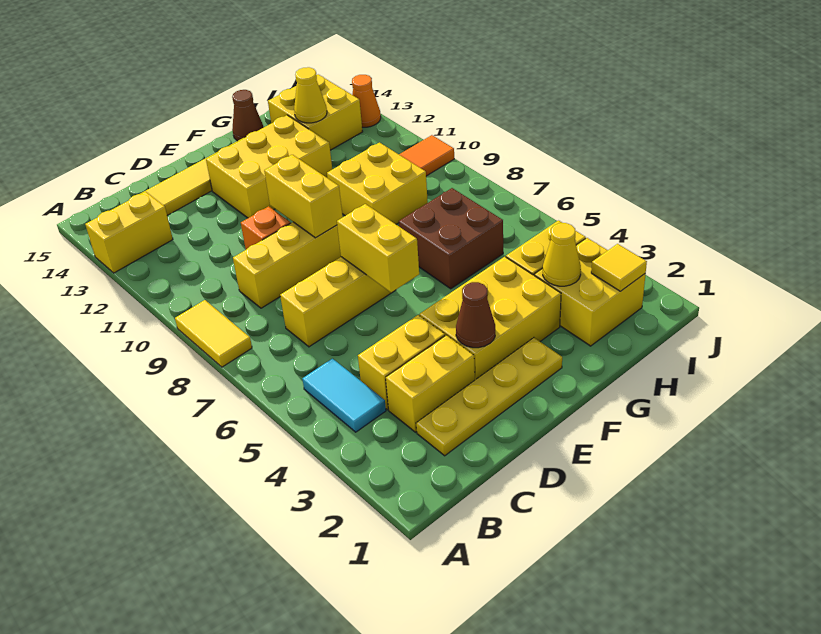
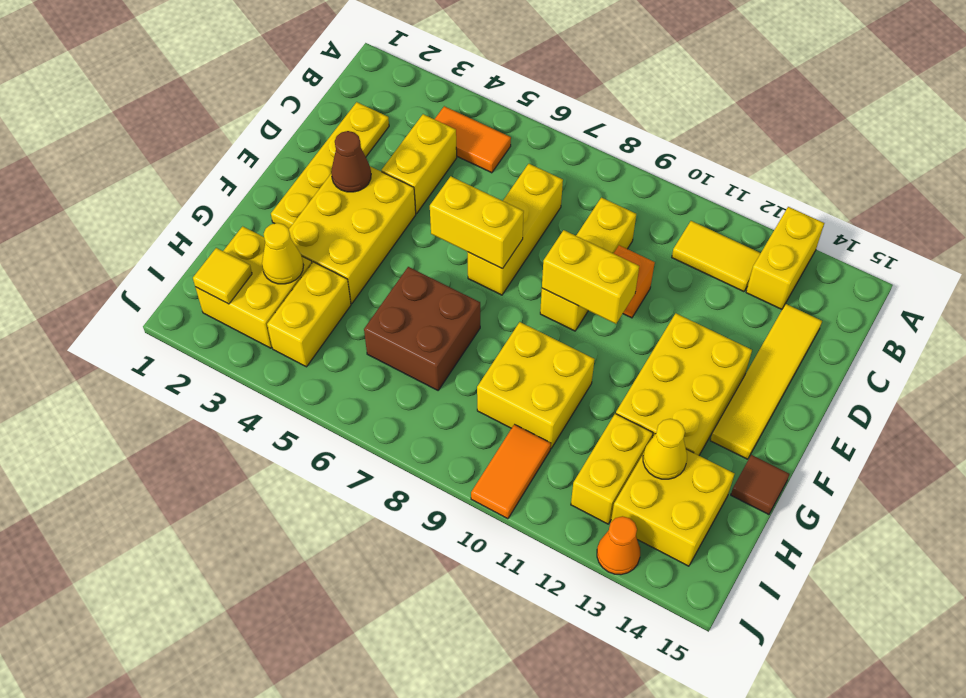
yellow tile A8:A9 level 1 -> yellow tile B11:B12 level 1
cyan tile B4:B5 level 1 -> orange tile B4:B5 level 1
yellow brick C3:D3 level 1 -> yellow brick H12:I12 level 1
brown cone G15 level 1 -> brown tile G15 level 1

